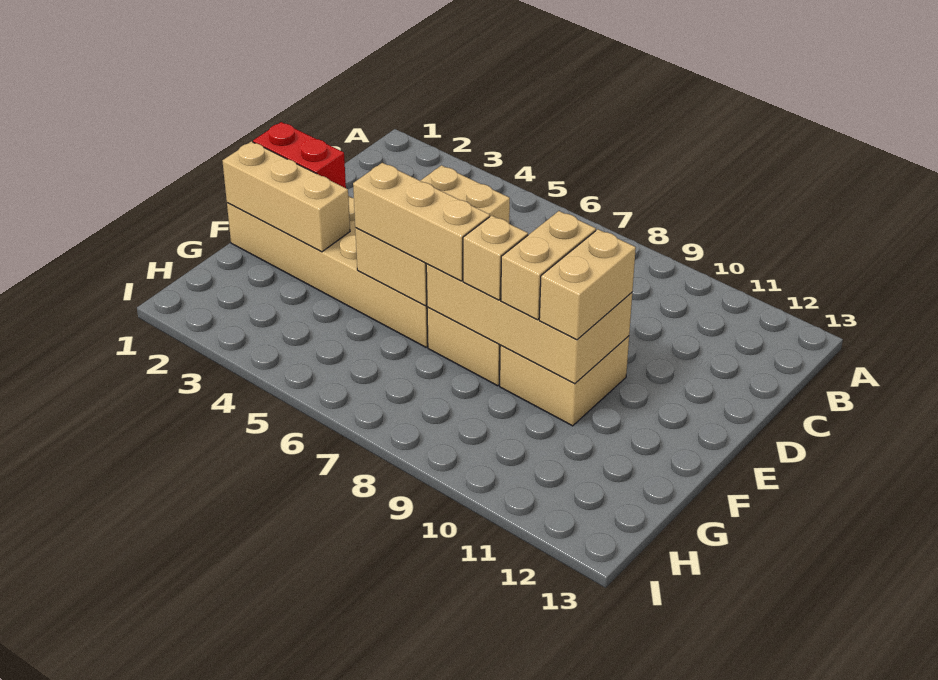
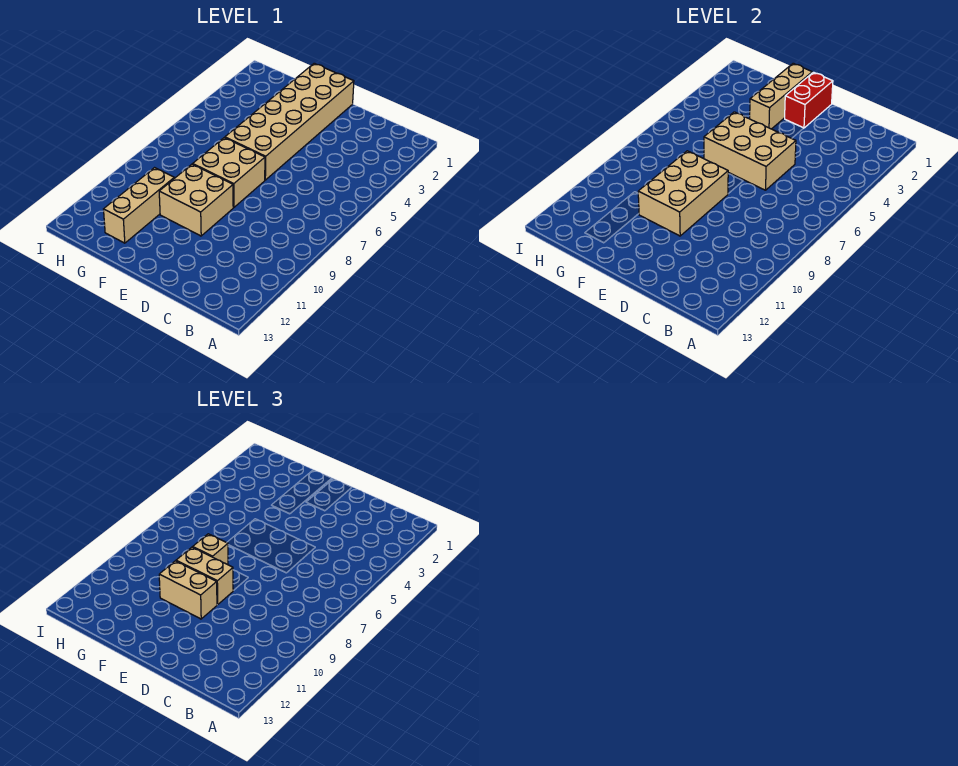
tan brick E7:F10 level 2 -> tan brick E8:F10 level 2
tan brick F5:F7 level 3 -> tan brick G10:G12 level 1

